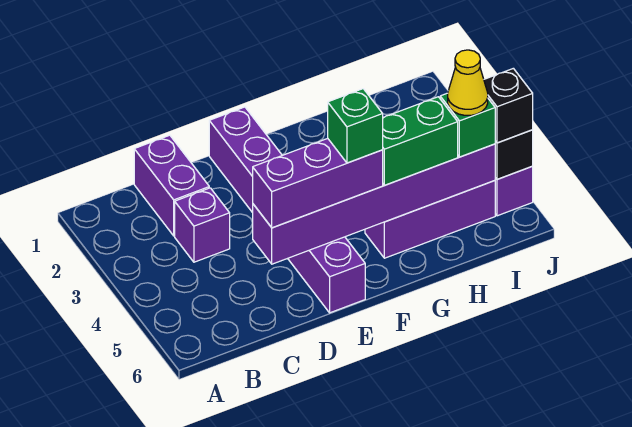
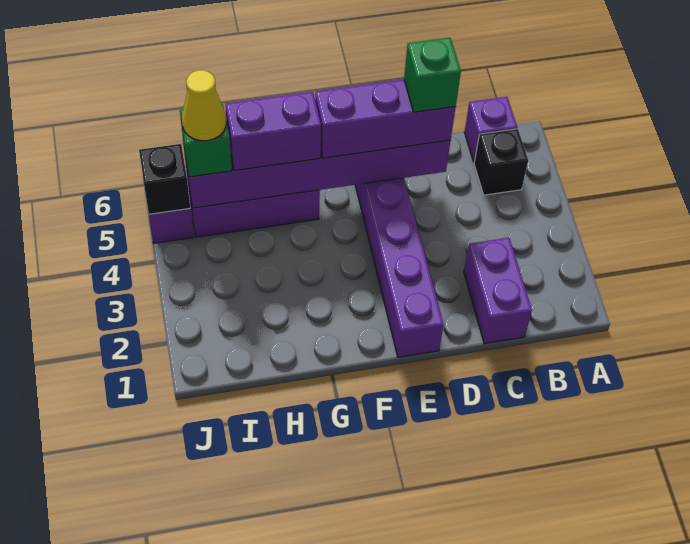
purple brick C3 level 1 -> purple brick B6 level 1
green brick F5 level 4 -> green brick D5 level 4
green brick G5:H5 level 3 -> purple brick G5:H5 level 3
black brick J5 level 3 -> black brick B5 level 1

